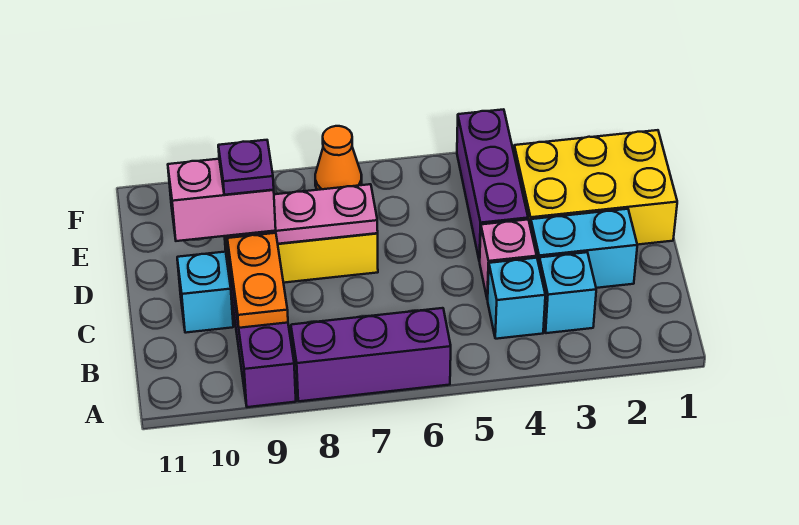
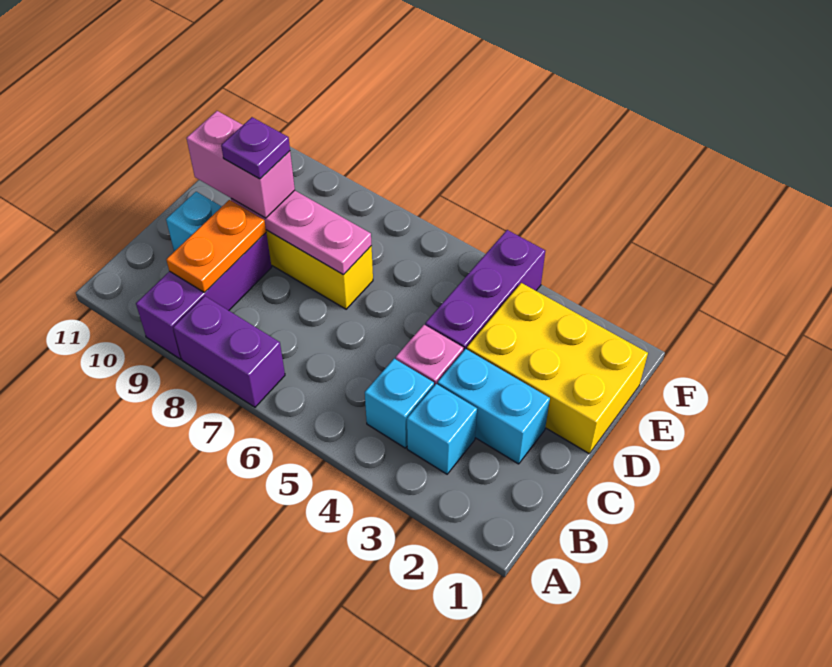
purple brick A6:A8 level 1 -> purple brick A7:A8 level 1
orange cone F7 level 1 -> none

